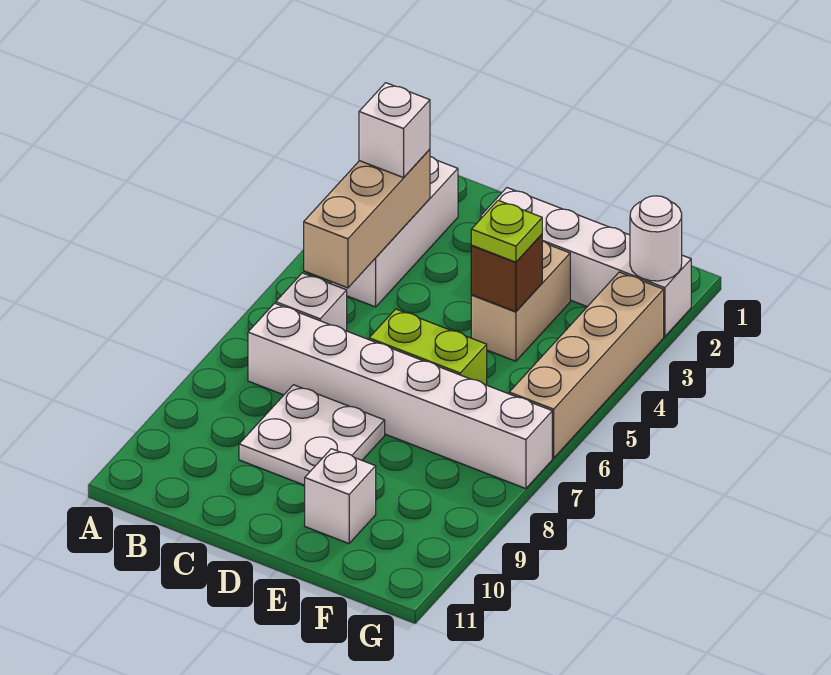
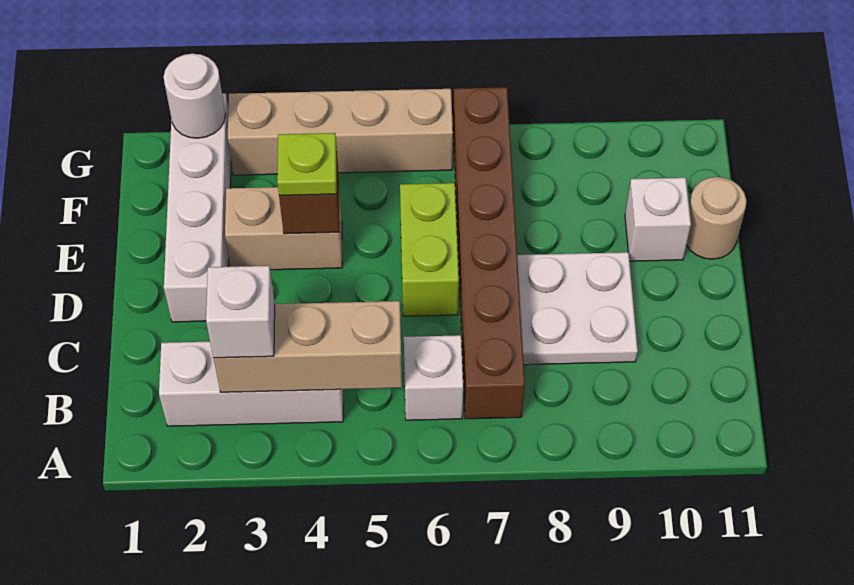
white brick B7:G7 level 1 -> brown brick B7:G7 level 1
none -> tan round brick E11 level 1

